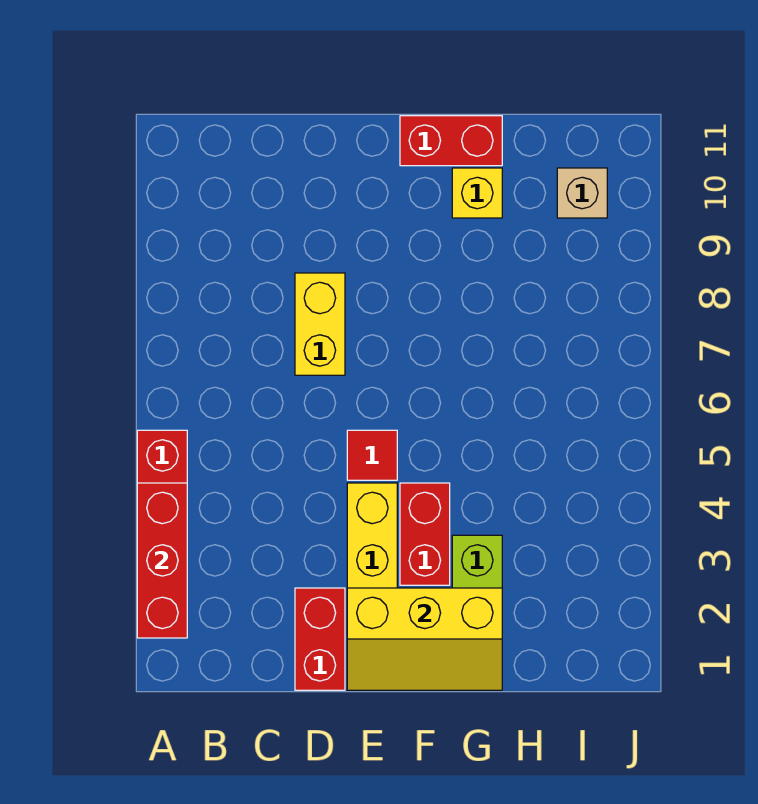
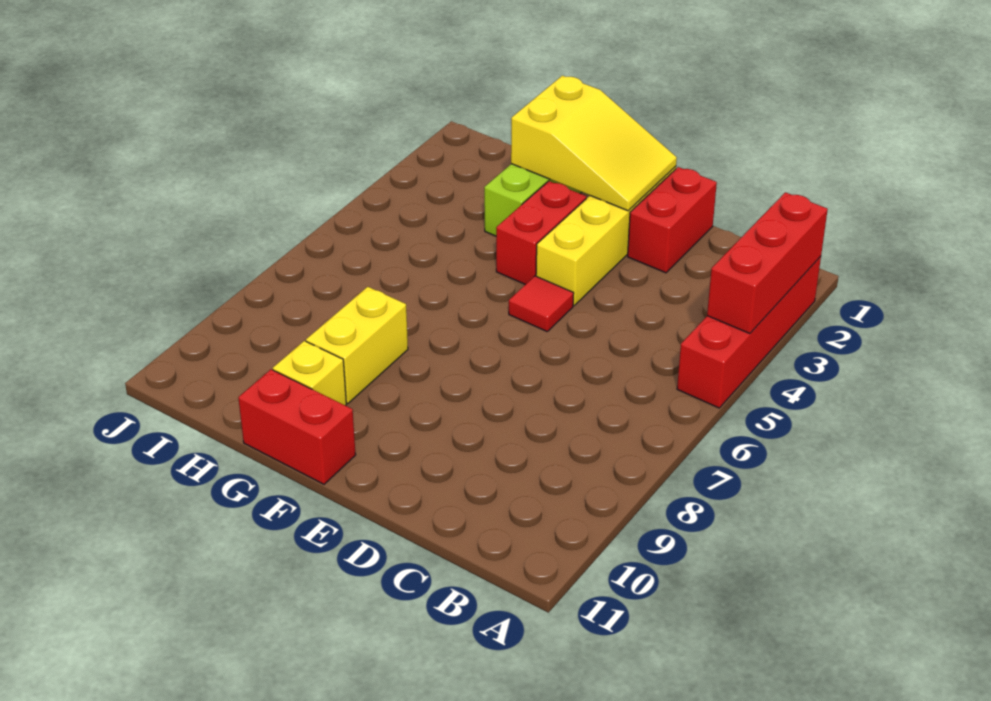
yellow brick D7:D8 level 1 -> yellow brick G8:G9 level 1
yellow slope E1:G2 level 2 top 2 -> yellow slope E1:G2 level 2 top G
tan brick I10 level 1 -> none

